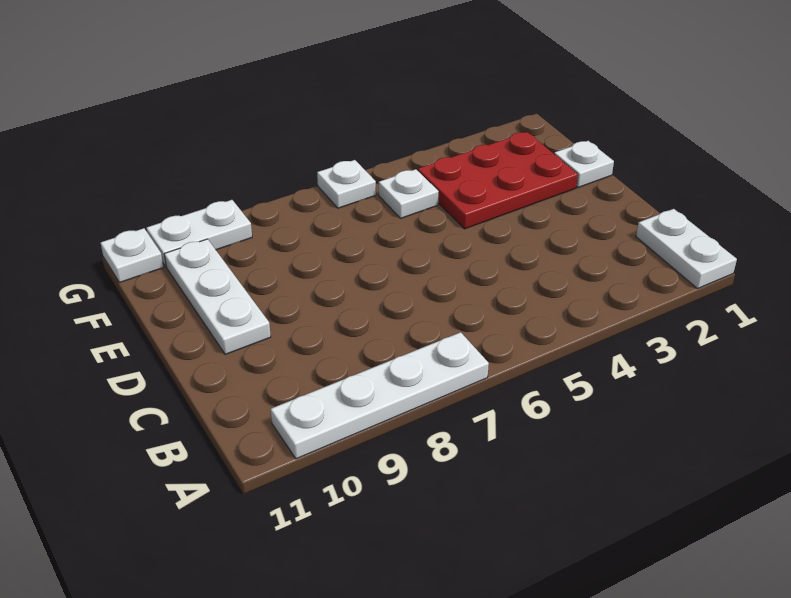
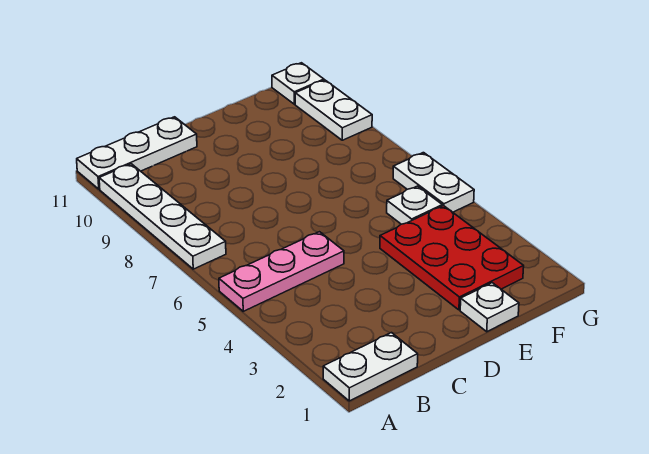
none -> pink plate A5:C5 level 1
white plate D10:F10 level 1 -> white plate A11:C11 level 1
white plate G6 level 1 -> white plate G5:G6 level 1

